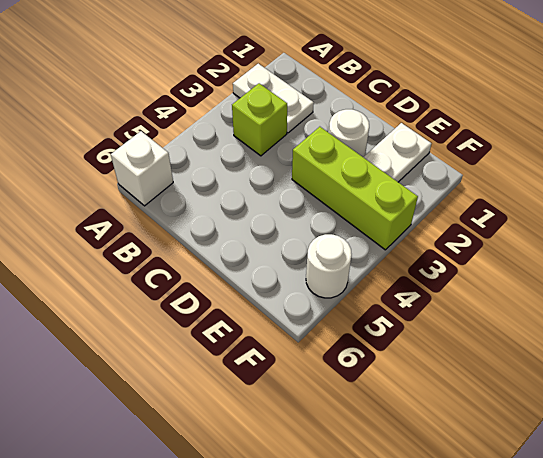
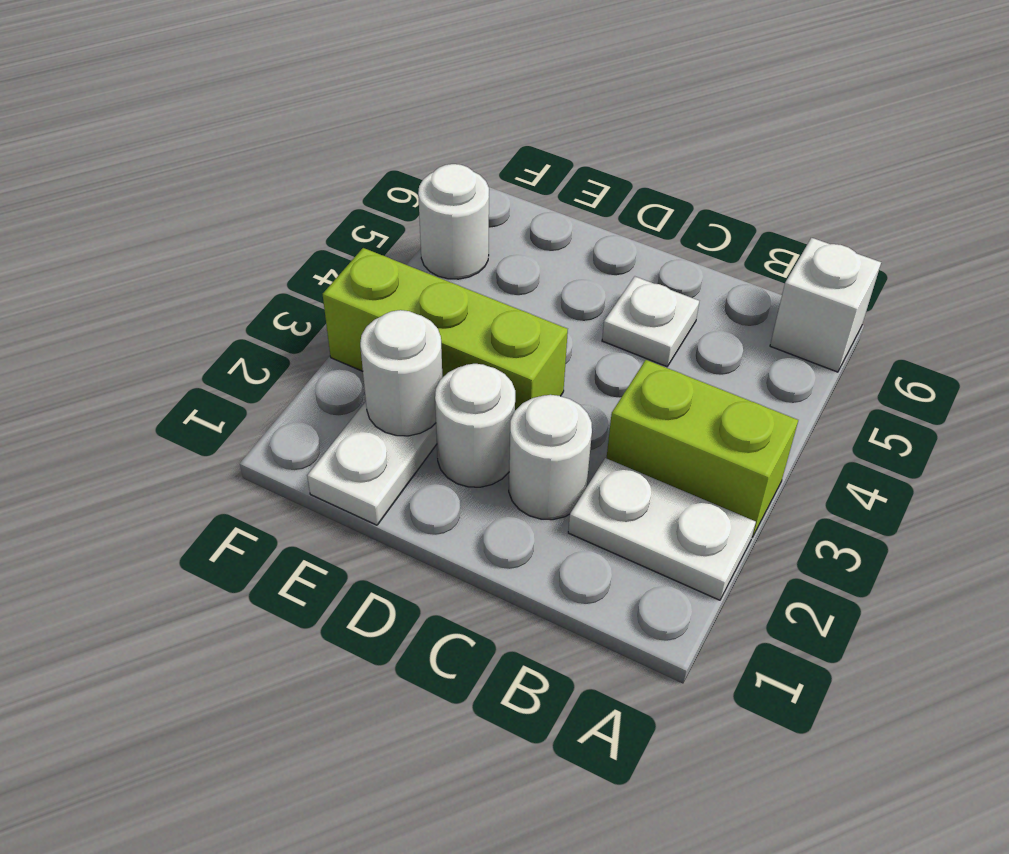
lime brick B3 level 1 -> lime brick A3:B3 level 1
none -> white round brick C2 level 1
none -> white plate C5 level 1
none -> white round brick E2 level 2

